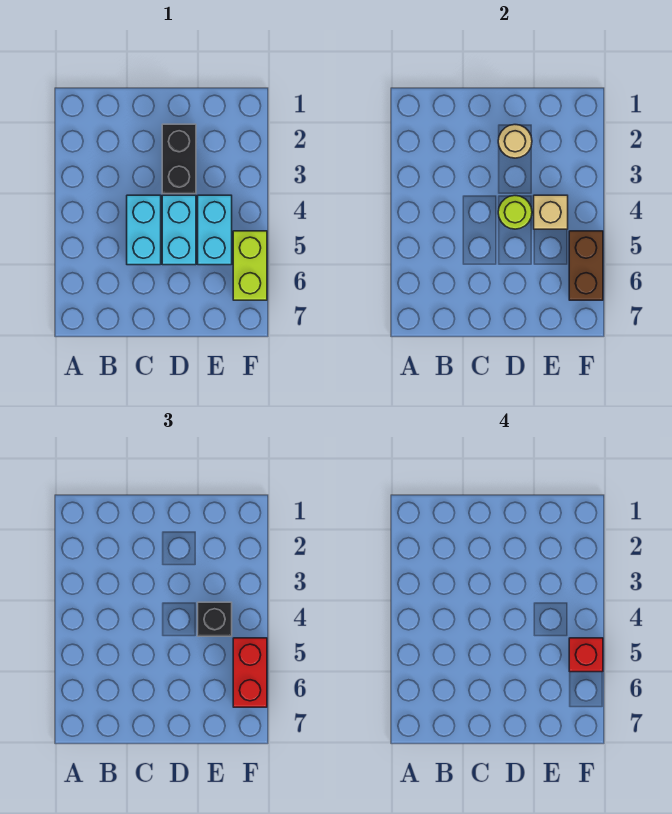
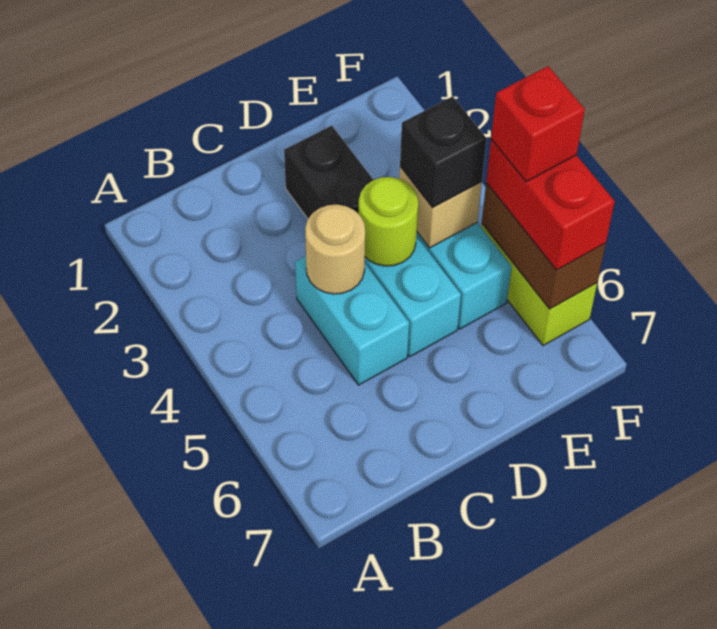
tan round brick D2 level 2 -> tan round brick C4 level 2

